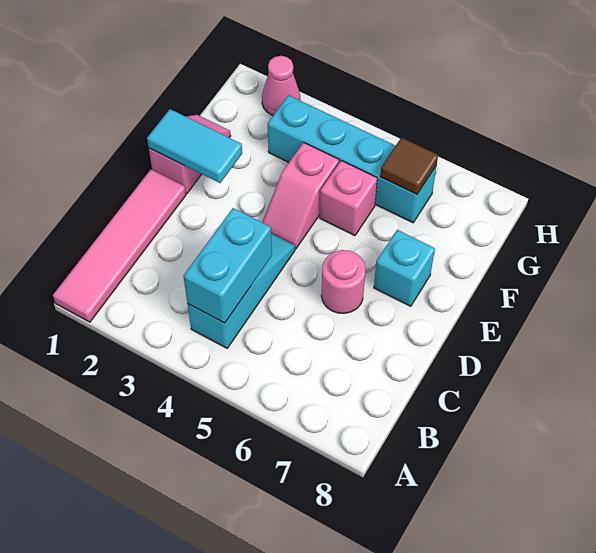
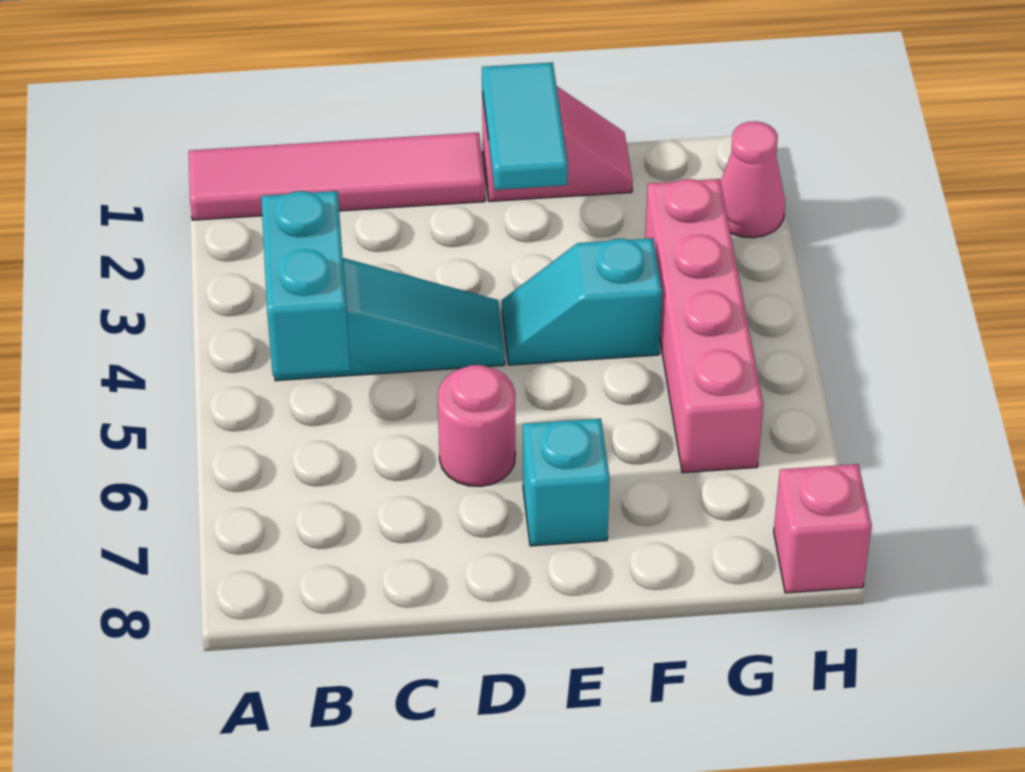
cyan brick B4:C4 level 2 -> cyan brick B4:B5 level 2
pink slope E4:F4 level 1 top F -> cyan slope E4:F4 level 1 top F
pink brick F5 level 1 -> pink brick H8 level 1
cyan brick G3:G6 level 1 -> pink brick G3:G6 level 1
brown tile G6 level 2 -> none

